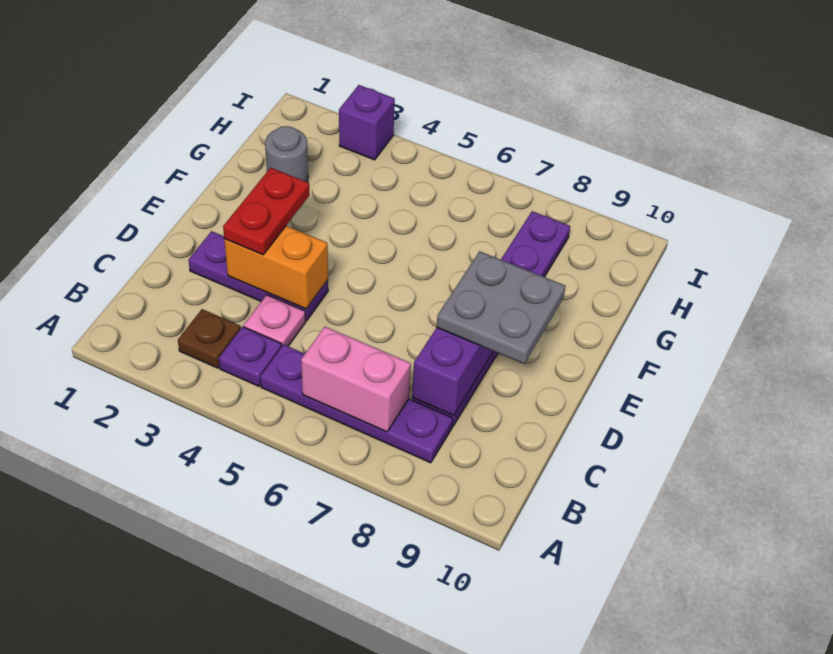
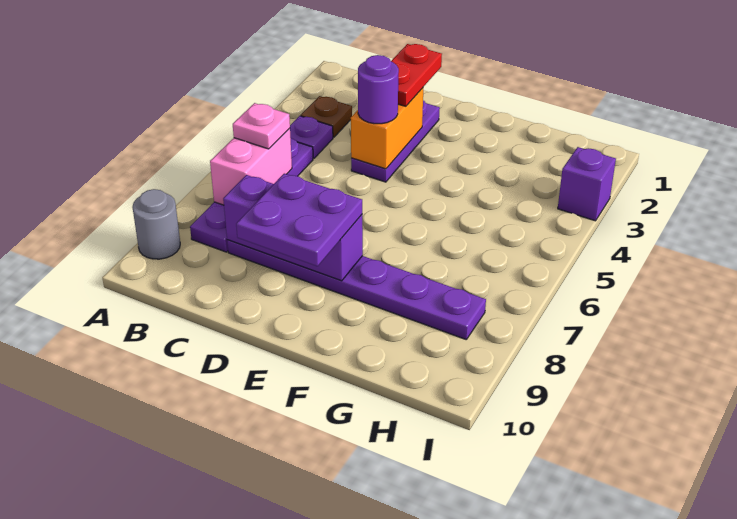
pink plate C4 level 1 -> pink plate B6 level 3
red plate D3:E3 level 3 -> red plate D2:D3 level 3
none -> purple round brick D4 level 3
grey plate D8:E9 level 3 -> purple plate D8:E9 level 3
grey round brick G2 level 1 -> grey round brick A9 level 1

